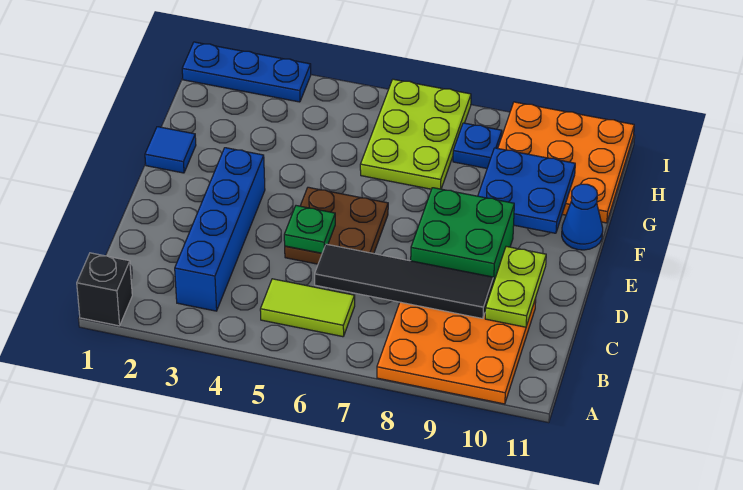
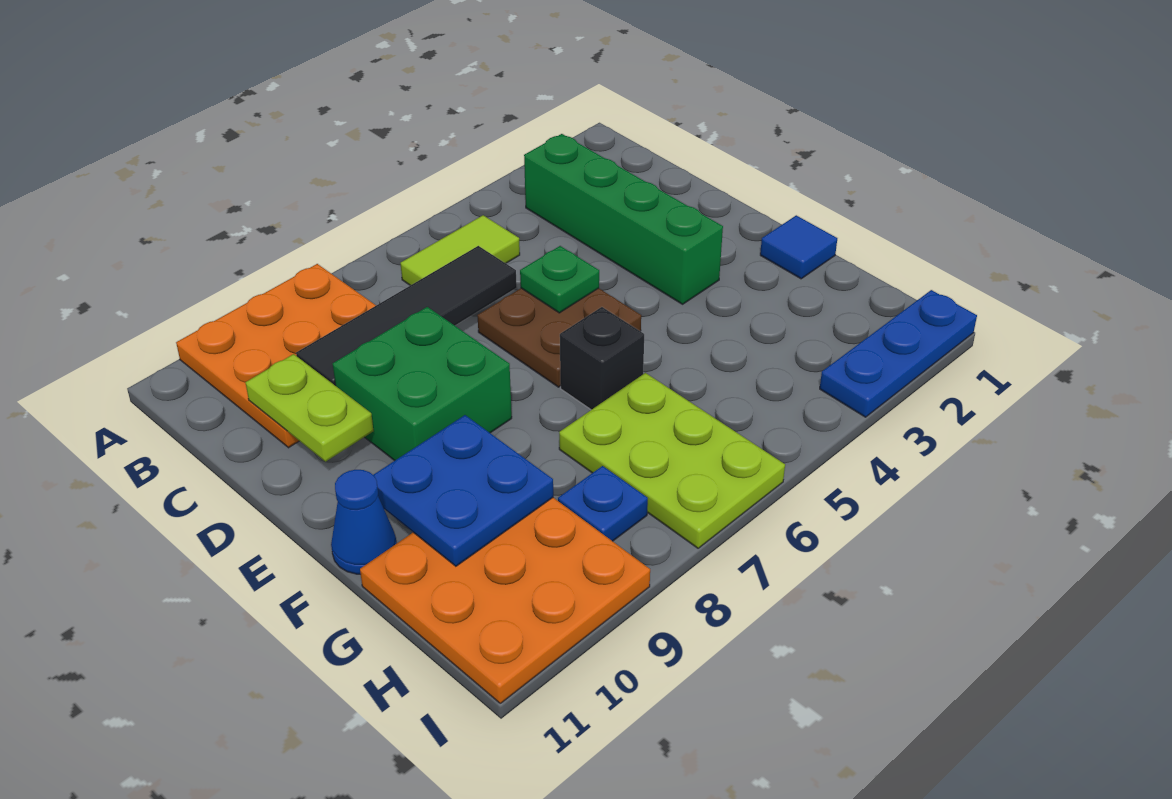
black brick A1 level 1 -> black brick F6 level 1
blue brick B3:E3 level 1 -> green brick B3:E3 level 1

